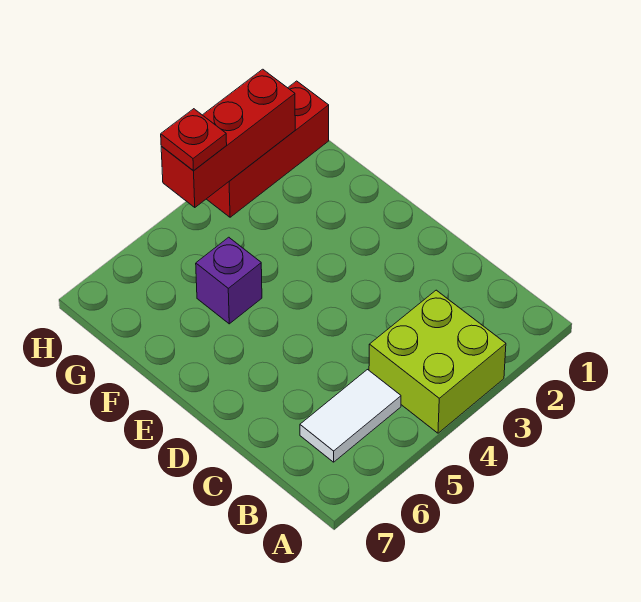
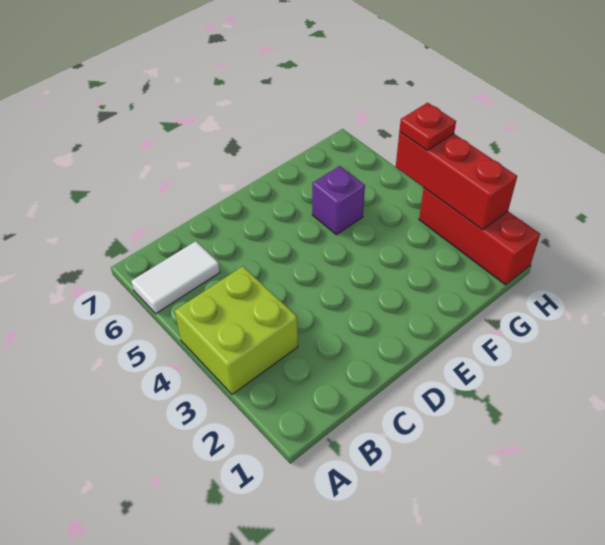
white tile B5:B6 level 1 -> white tile A6:B6 level 1

